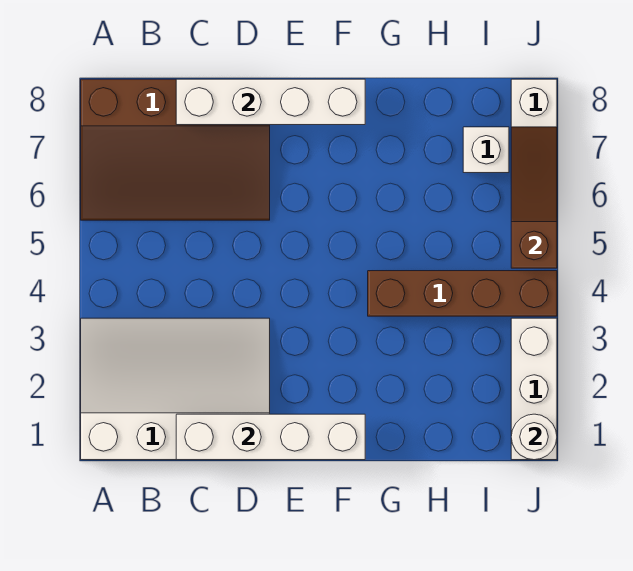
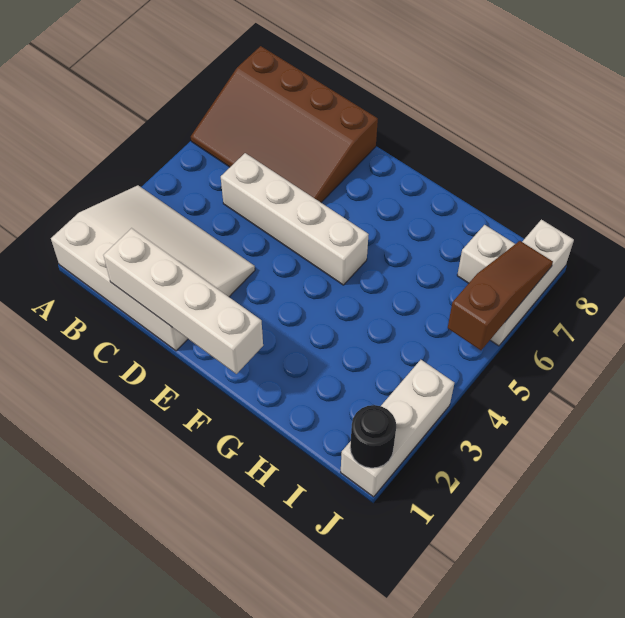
white brick C8:F8 level 2 -> white brick C5:F5 level 1
brown brick G4:J4 level 1 -> none
white round brick J1 level 2 -> black round brick J1 level 2

